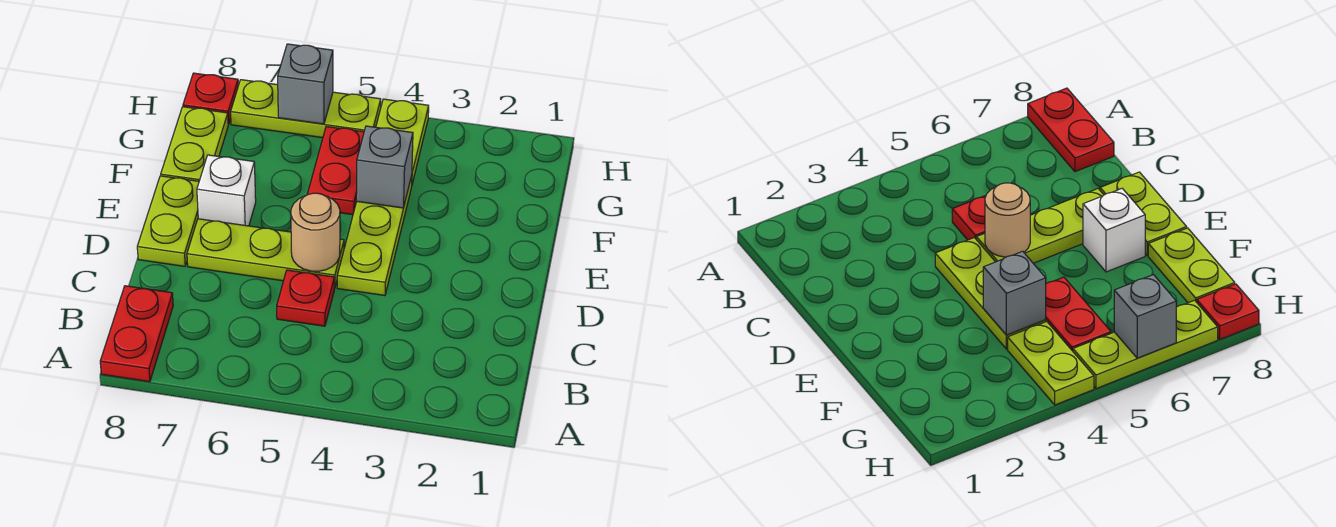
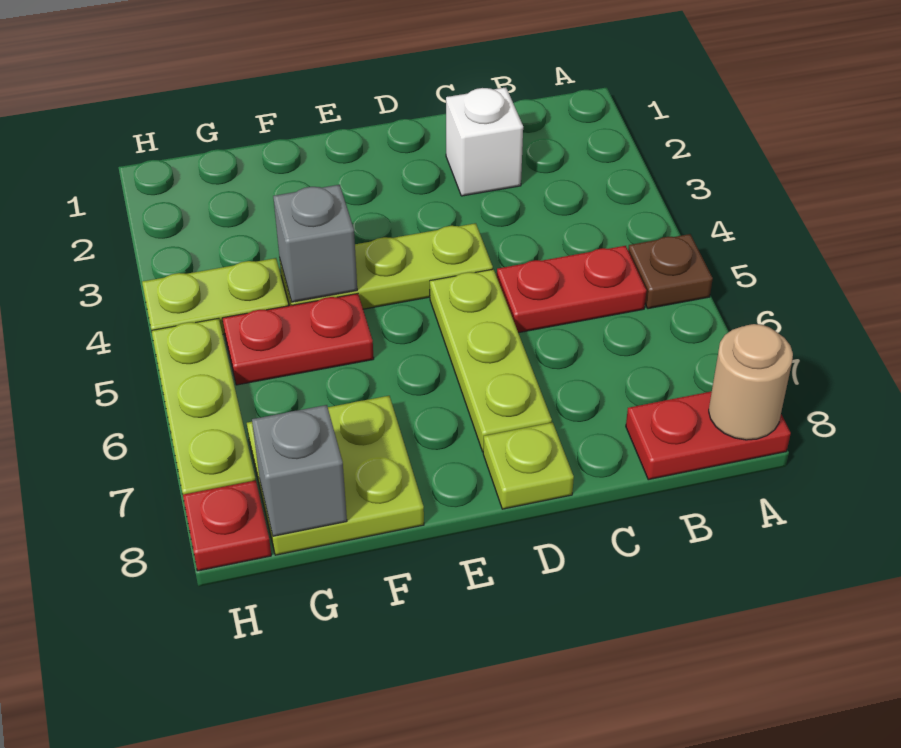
none -> brown plate A5 level 1
red plate C5 level 1 -> red plate B5:C5 level 1
tan round brick D5 level 2 -> tan round brick A8 level 2
lime plate D8:E8 level 1 -> lime plate D8 level 1
white brick E7 level 1 -> white brick C2 level 1
lime plate F8:G8 level 1 -> lime plate F7:G8 level 1
grey brick H6 level 2 -> grey brick G8 level 2

